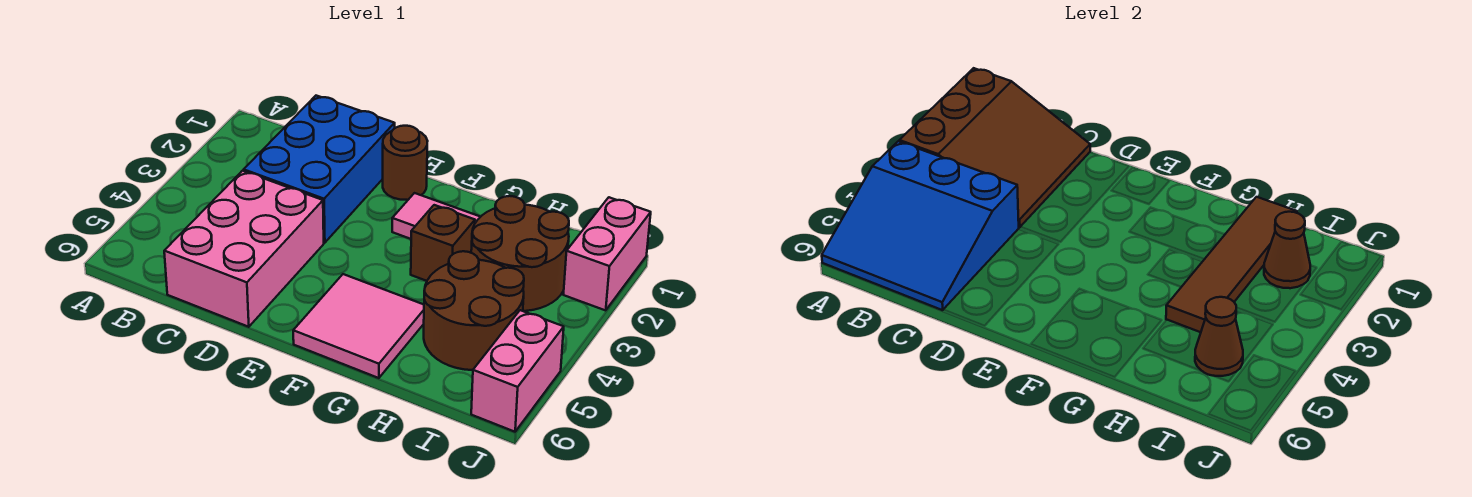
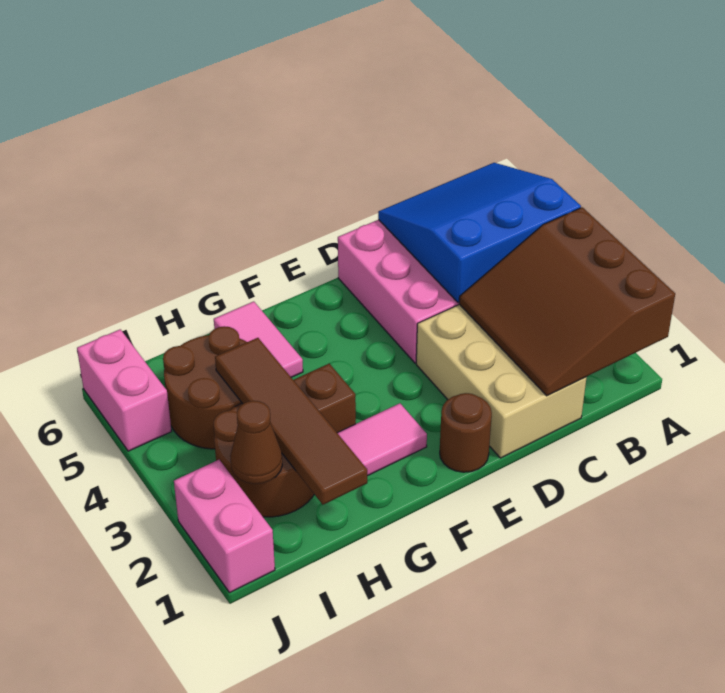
blue brick C1:D3 level 1 -> tan brick C1:D3 level 1
pink tile F5:G6 level 1 -> pink tile G5:G6 level 1
brown cone I5 level 2 -> none

